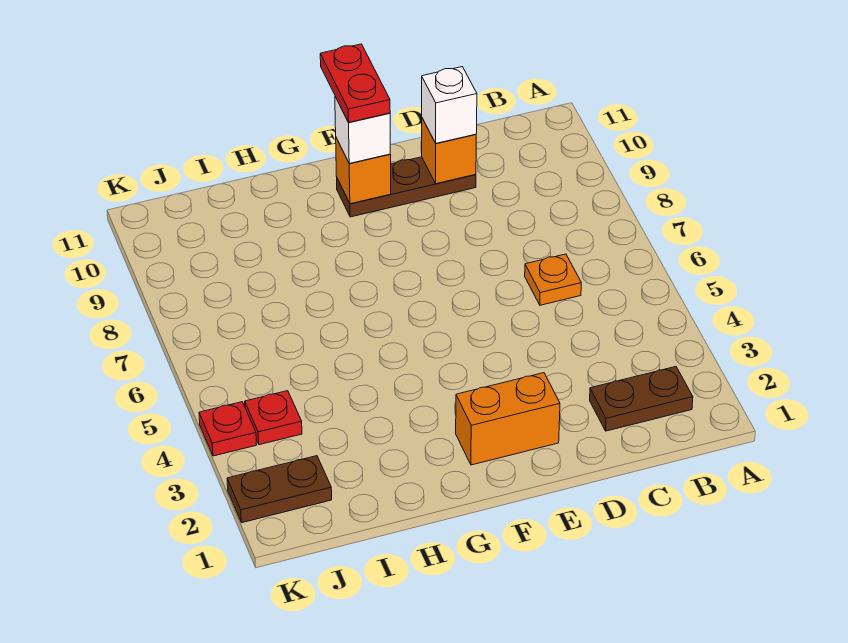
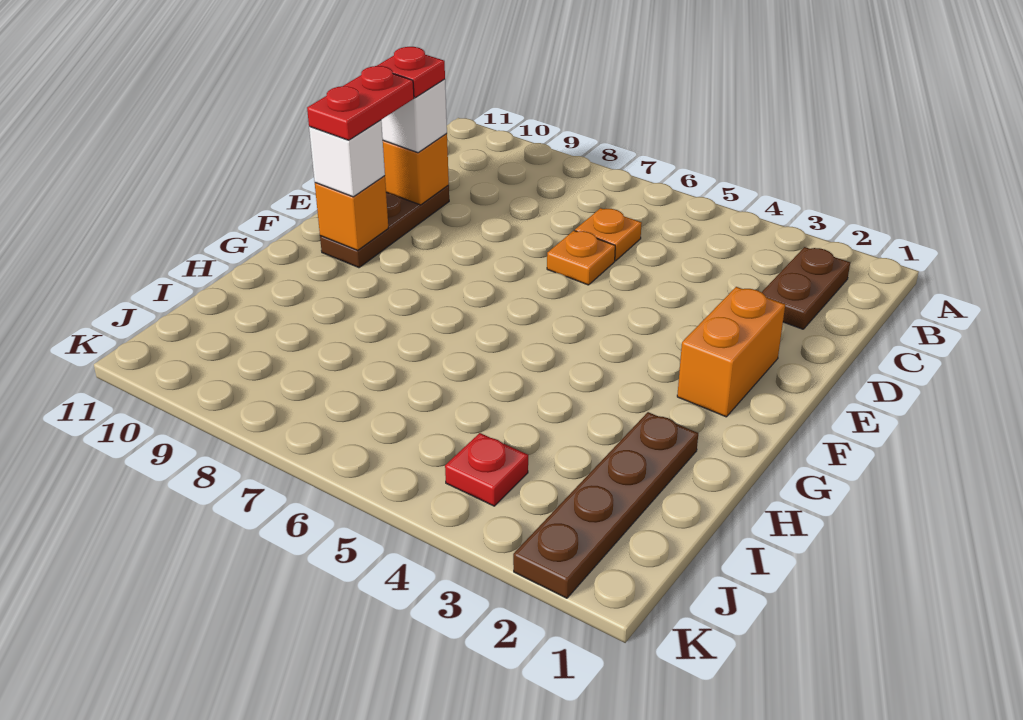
none -> orange plate D6 level 1
red plate F10:F11 level 4 -> red plate E10:F10 level 4
brown plate J2:K2 level 1 -> brown plate H2:K2 level 1
red plate K4 level 1 -> red plate D10 level 4

